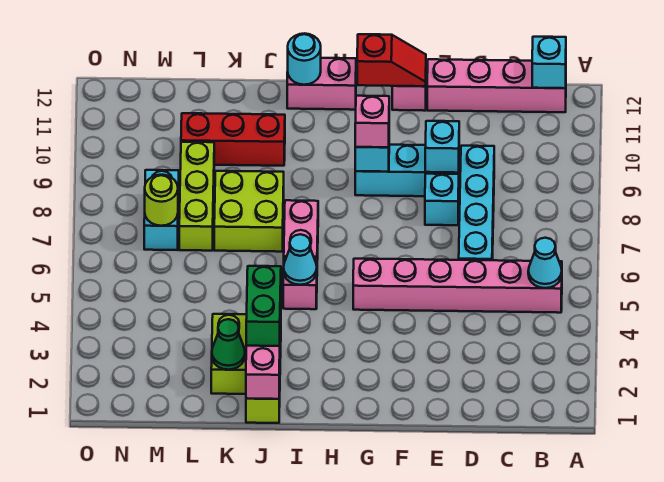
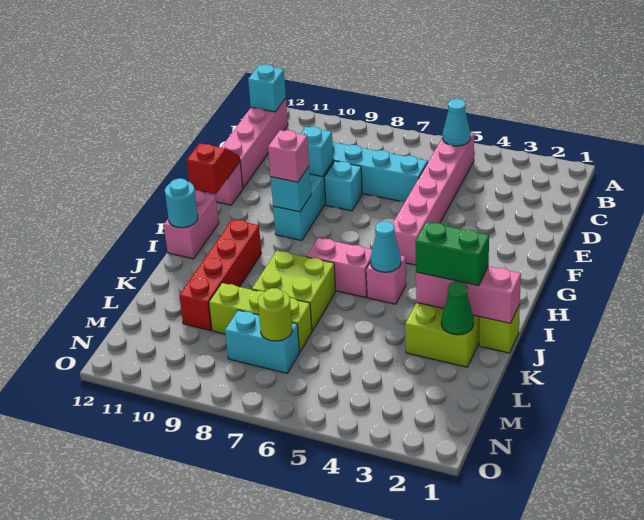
red brick J10:L10 level 1 -> red brick I10:L10 level 1

